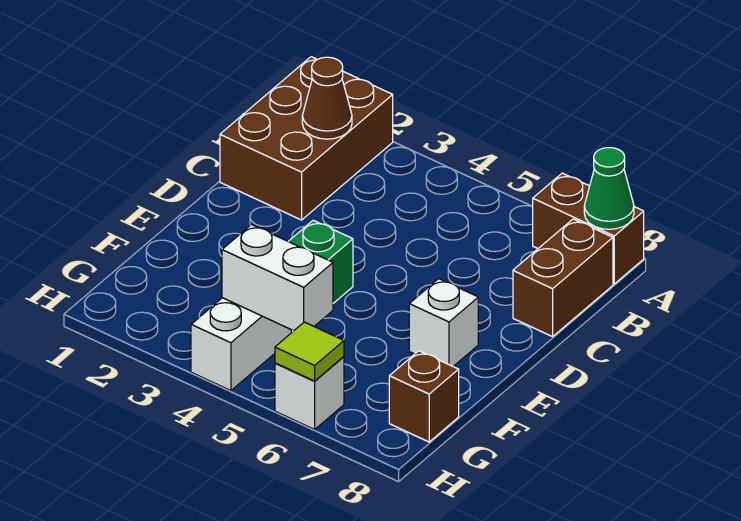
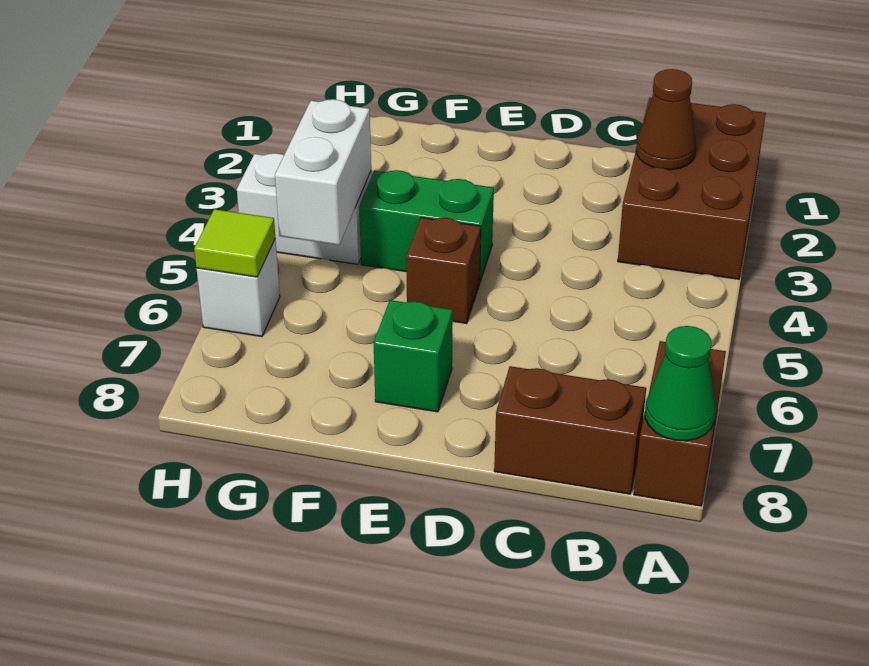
brown brick A1:C2 level 1 -> brown brick A1:B3 level 1
white brick E7 level 1 -> green brick E7 level 1
brown brick G8 level 1 -> brown brick E5 level 1

